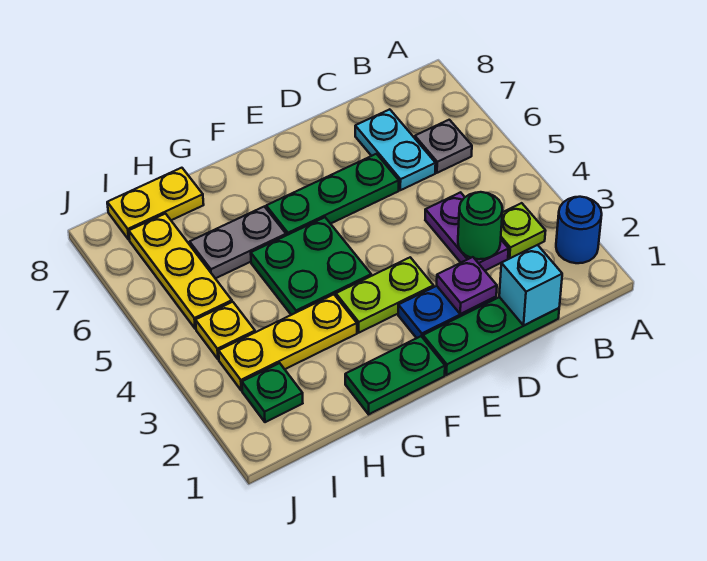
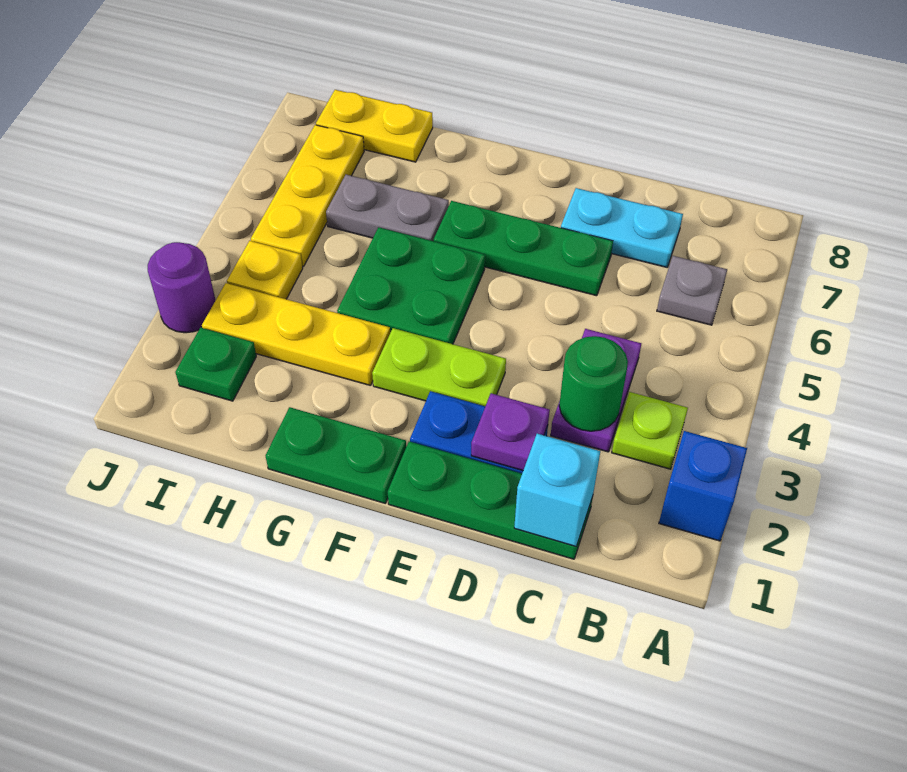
blue round brick A2 level 1 -> blue brick A2 level 1
cyan plate C6:C7 level 1 -> cyan plate C7:D7 level 1
none -> purple round brick J3 level 1

